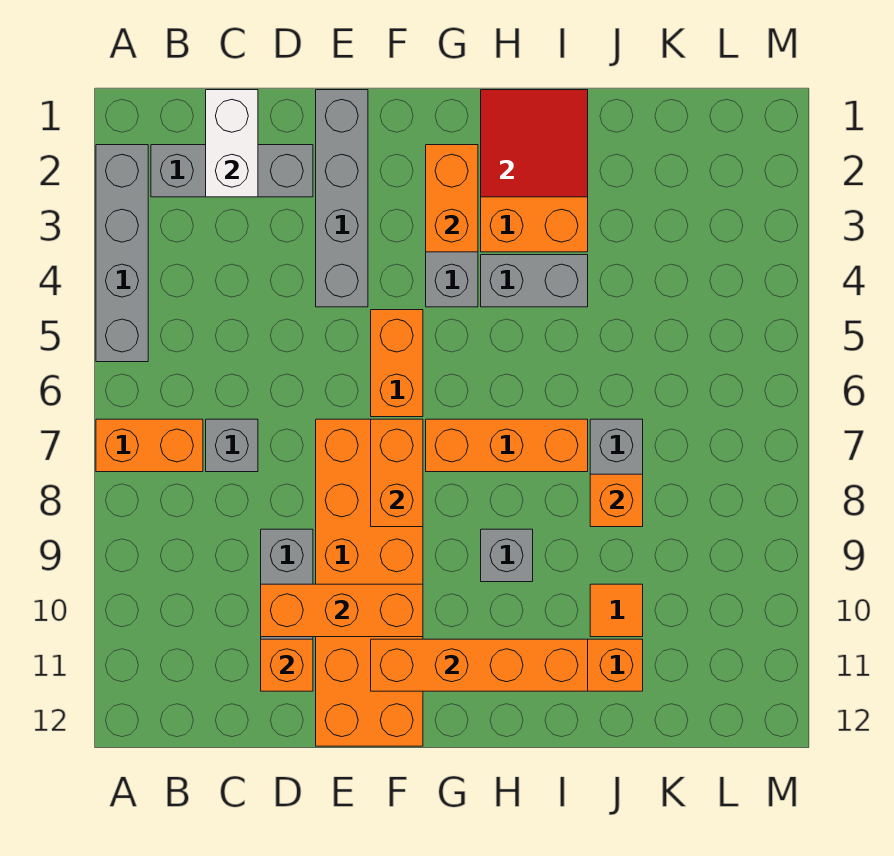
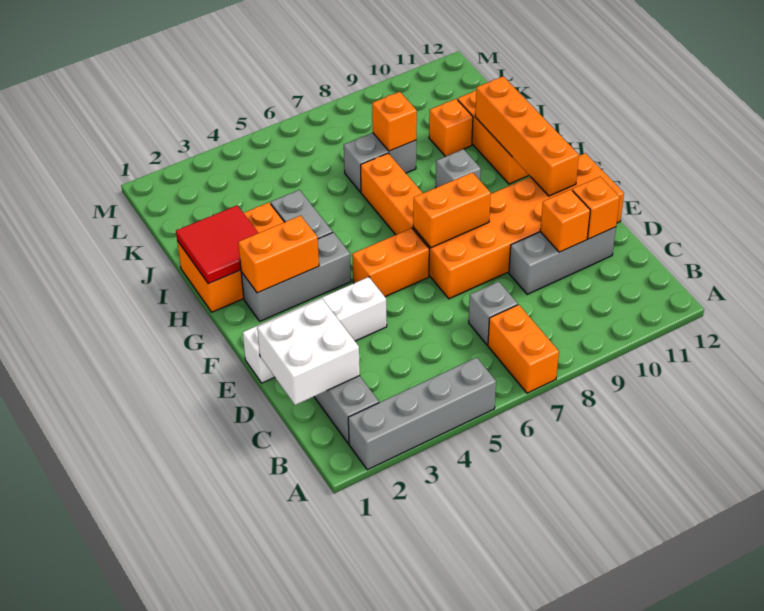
white brick C1:C2 level 2 -> white brick C1:D2 level 2
orange brick D10:F10 level 2 -> orange brick D10 level 2
grey brick E1:E4 level 1 -> white brick E1:E4 level 1
orange tile J10 level 1 -> orange brick J10 level 1

